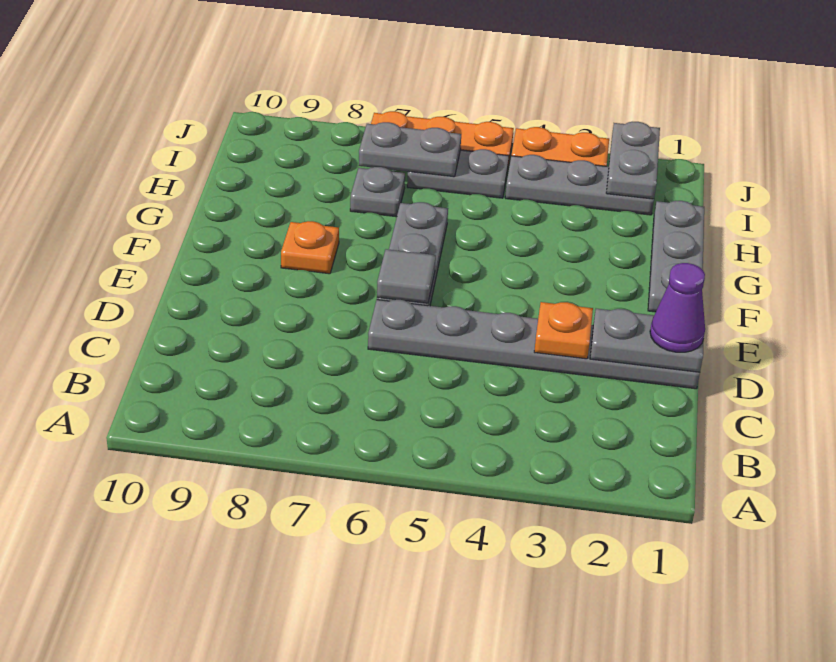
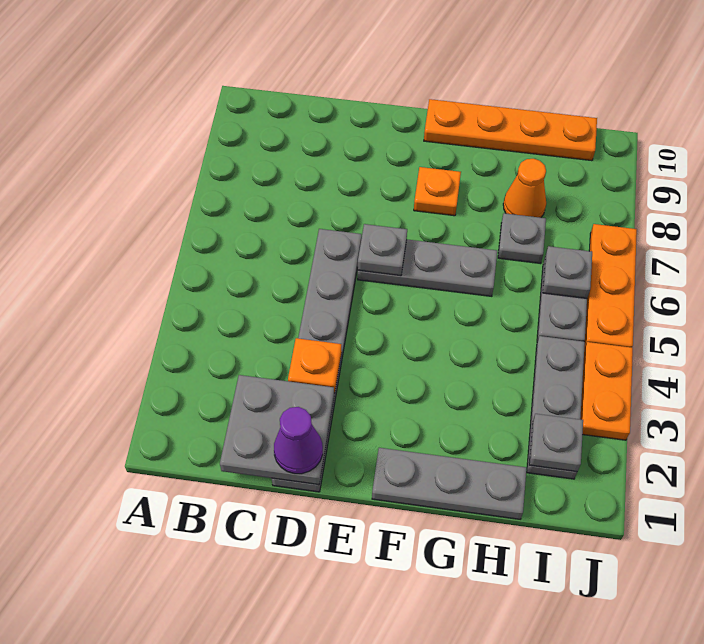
grey plate D1:D2 level 2 -> grey plate C1:D2 level 2
grey tile E6 level 2 -> grey plate E6 level 2
none -> orange plate F10:I10 level 1
none -> orange cone H8 level 1
grey plate I2:J2 level 2 -> grey plate I2 level 2
grey plate I6:I7 level 2 -> grey plate I6 level 2

